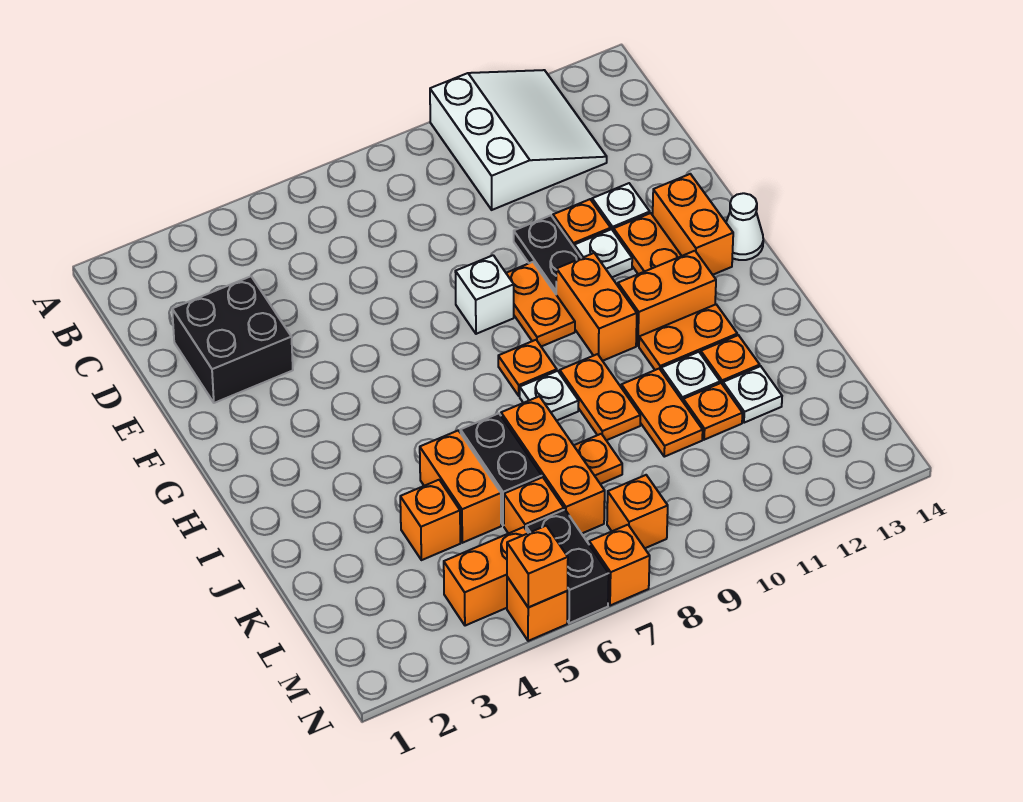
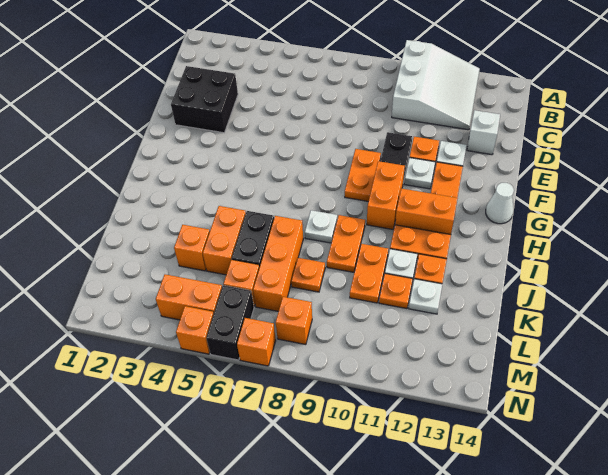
white brick F8 level 1 -> white brick D13 level 1
orange brick F13:G13 level 1 -> none
orange plate H8 level 1 -> none
orange brick N5 level 2 -> none

